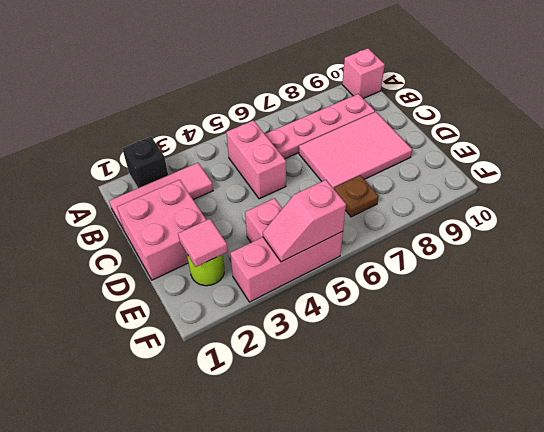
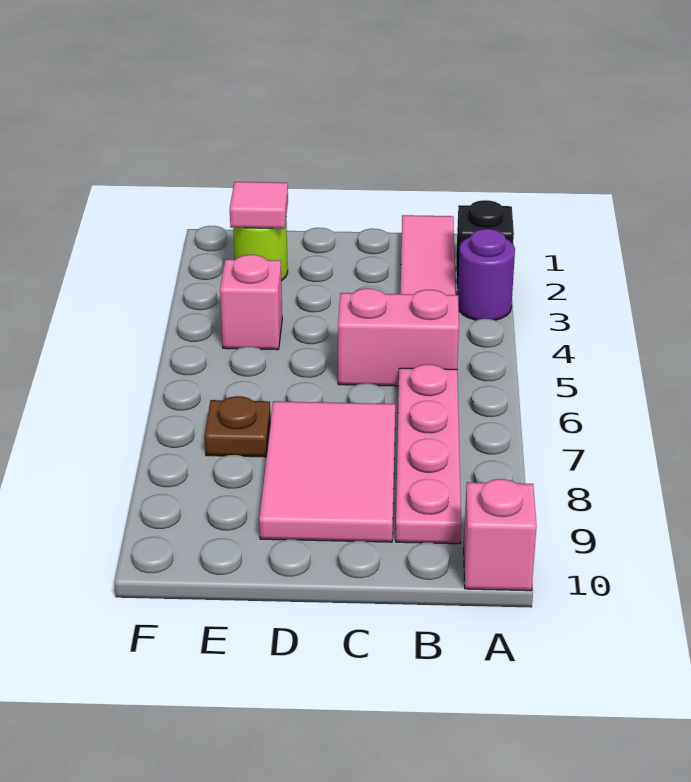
none -> purple round brick A3 level 1
pink brick C1:D2 level 1 -> none
pink brick F3:F5 level 1 -> none
pink slope F4:F5 level 2 top 5 -> none

